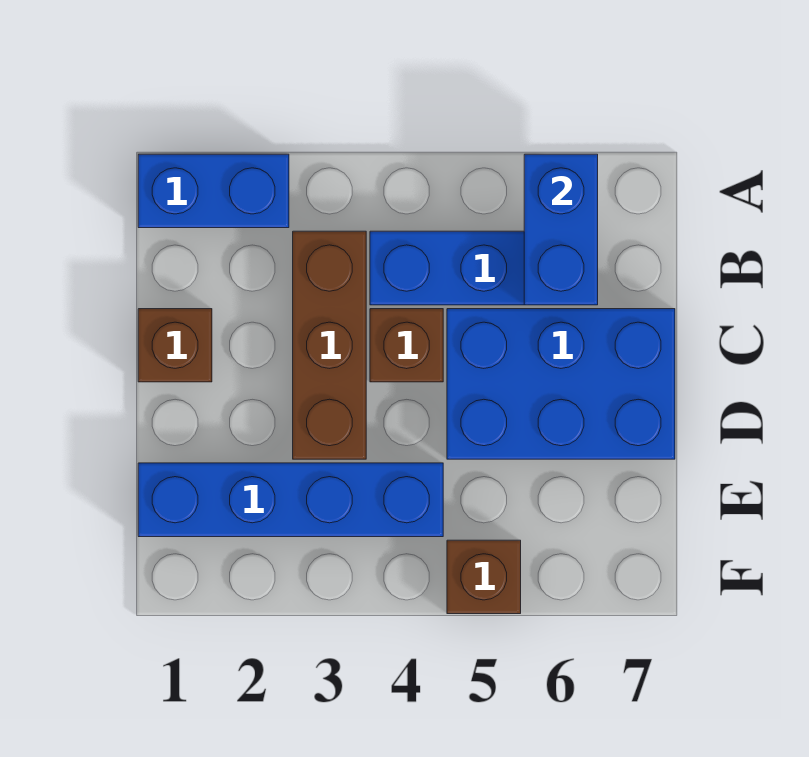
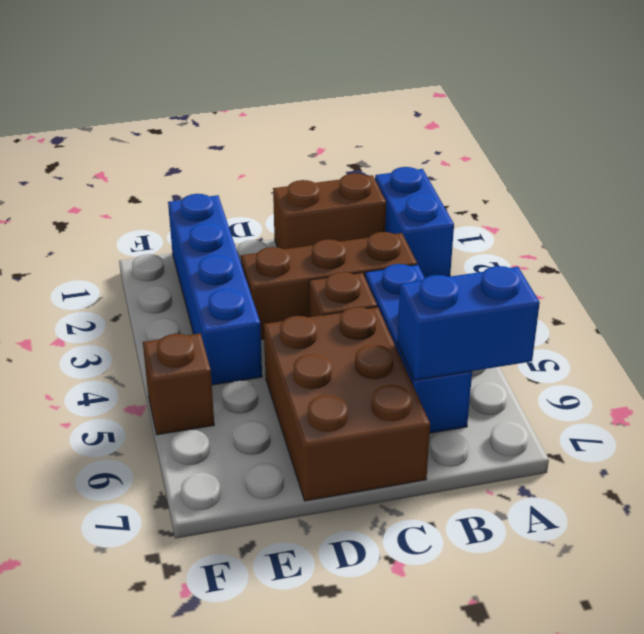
brown brick C1 level 1 -> brown brick B1:C1 level 1
blue brick C5:D7 level 1 -> brown brick C5:D7 level 1

